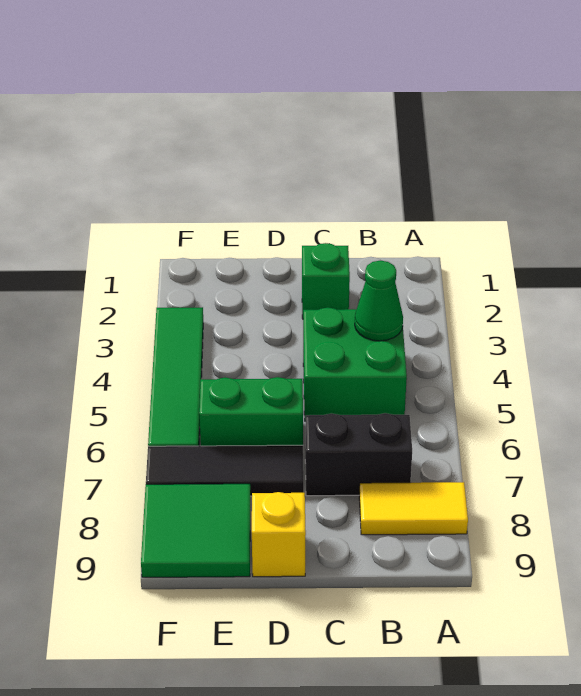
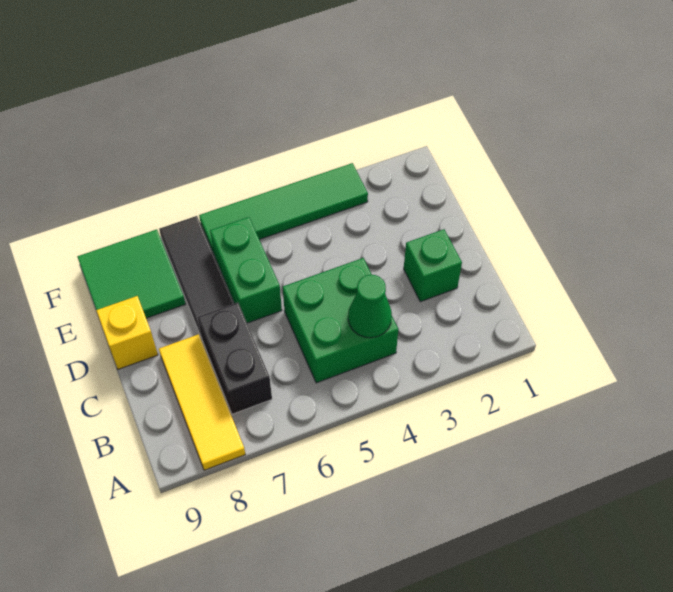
yellow tile A8:B8 level 1 -> yellow tile A8:C8 level 1

